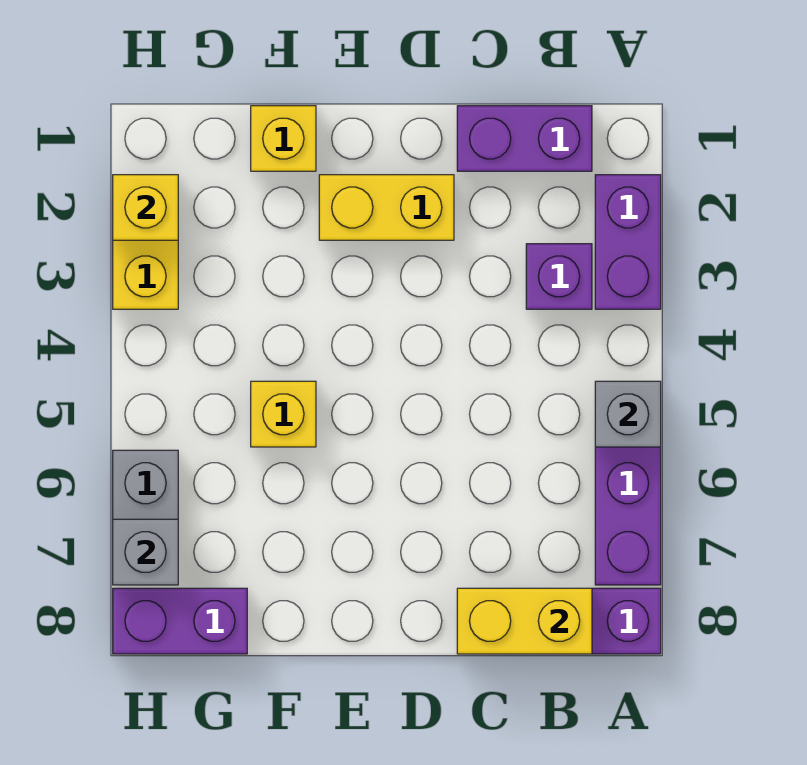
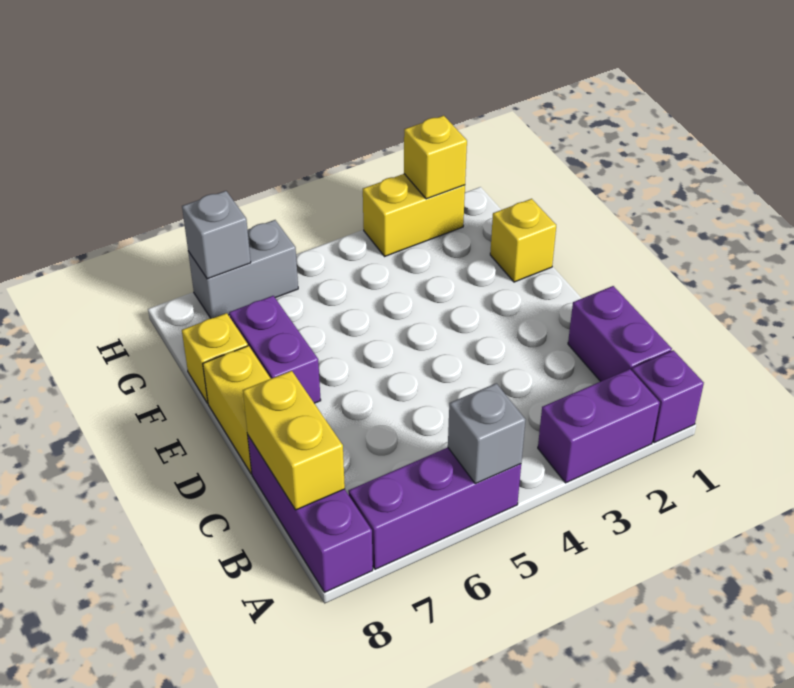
purple brick B3 level 1 -> purple brick A1 level 1
yellow brick D2:E2 level 1 -> yellow brick D8:E8 level 1
yellow brick F5 level 1 -> yellow brick F8 level 1
purple brick G8:H8 level 1 -> purple brick E7:F7 level 1

